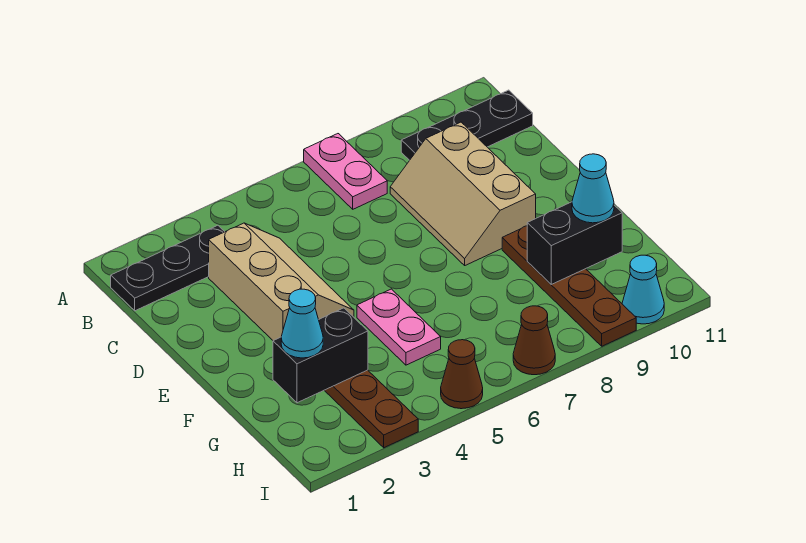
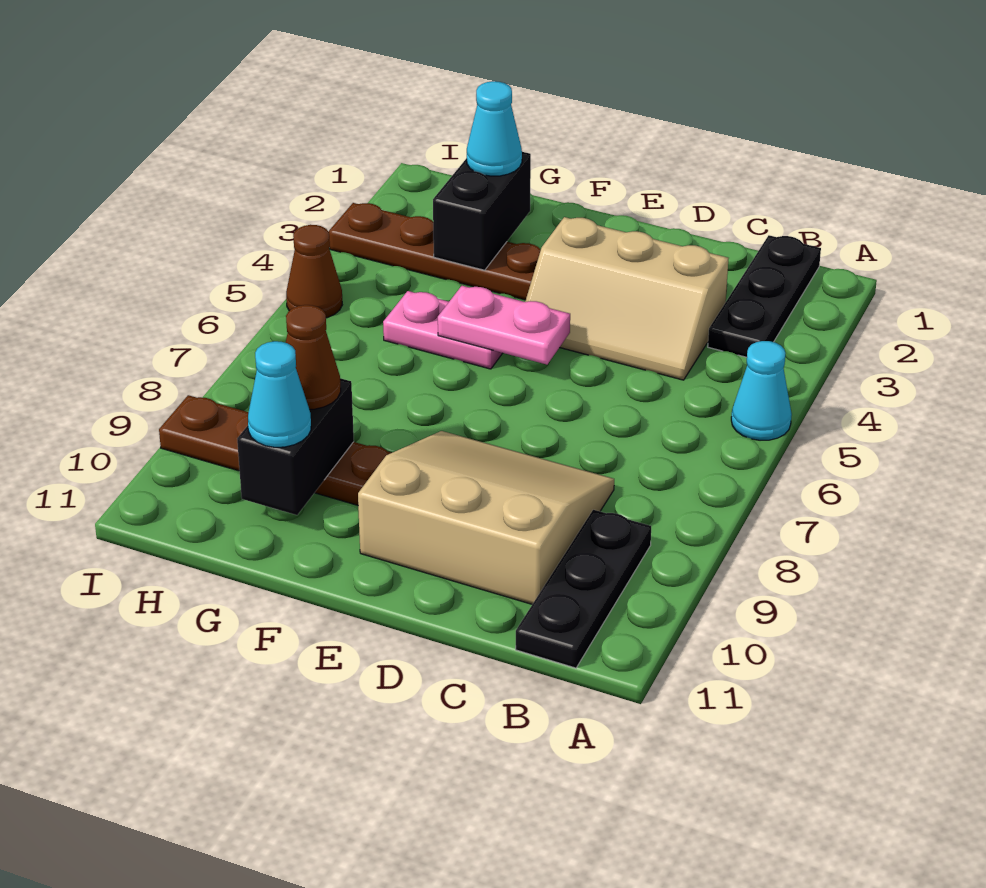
pink plate A7:B7 level 1 -> pink plate E5:F5 level 2
tan slope C8:E9 level 1 top 9 -> tan slope C8:E10 level 1 top 10
brown cone I7 level 1 -> brown cone G9 level 3
cyan cone I10 level 1 -> cyan cone A5 level 1

